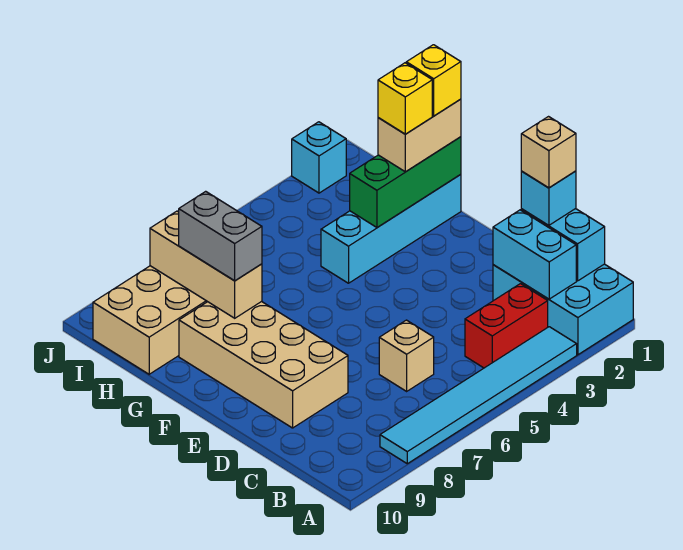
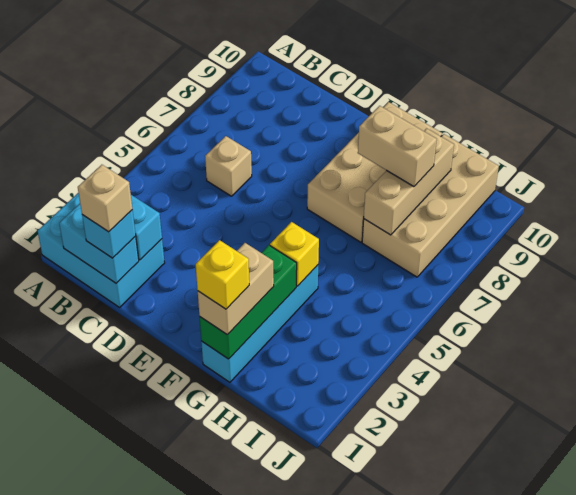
cyan tile A3:A8 level 1 -> none
red brick B3:B4 level 1 -> none
tan brick D8:G9 level 1 -> tan brick F7:G10 level 1
yellow brick G2 level 4 -> yellow brick G4 level 2
tan brick G8:I8 level 2 -> tan brick H7:H9 level 2
grey brick G8:H8 level 3 -> tan brick G8:H8 level 3
cyan brick J2 level 1 -> none

